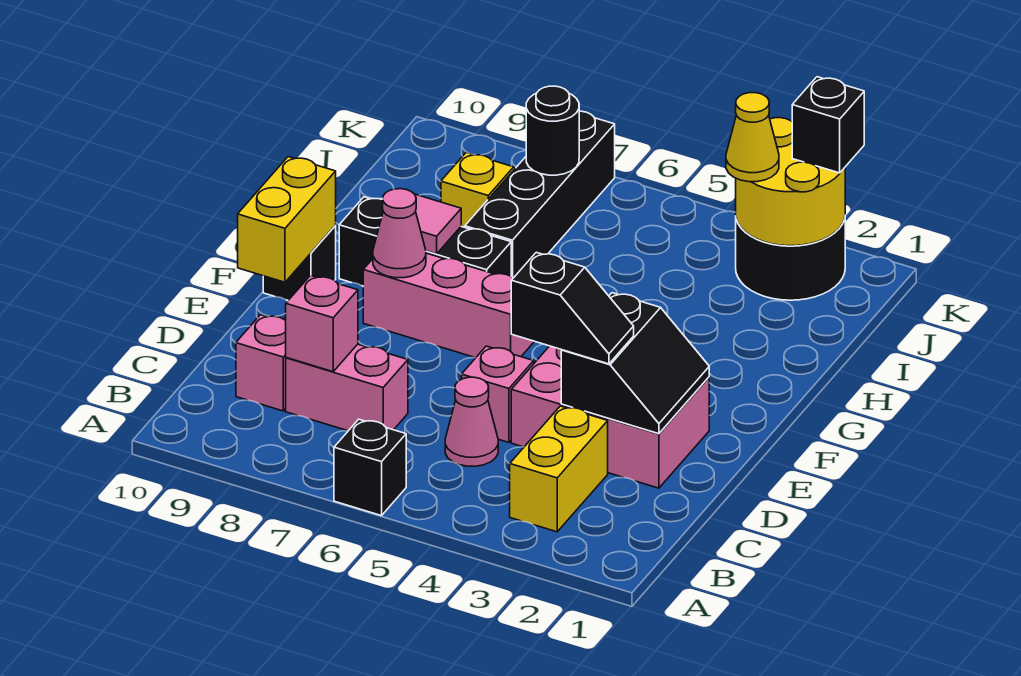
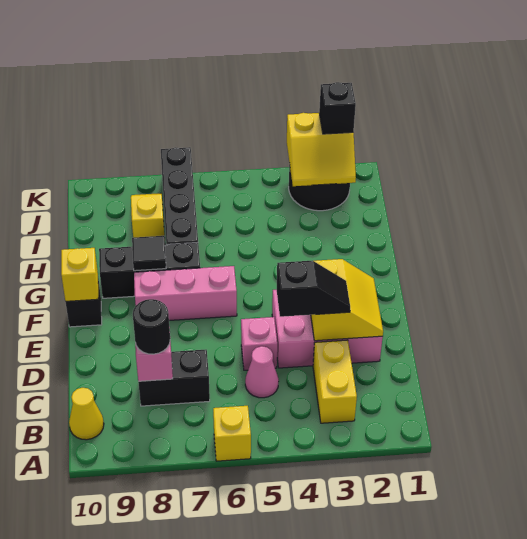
black brick A6 level 1 -> yellow brick A6 level 1
pink brick C7:C8 level 1 -> black brick C7:C8 level 1
pink brick C9 level 1 -> none
black slope D2:E3 level 2 top 3 -> yellow slope D2:E3 level 2 top 3
yellow brick E10:F10 level 2 -> yellow brick F10 level 2
pink cone F8 level 2 -> none
pink tile G8 level 2 -> black tile G8 level 2
yellow round brick J2:K3 level 2 -> yellow slope J2:K3 level 2 top K
yellow cone J3 level 3 -> yellow cone B10 level 1
black round brick J7 level 2 -> black round brick C8 level 3

